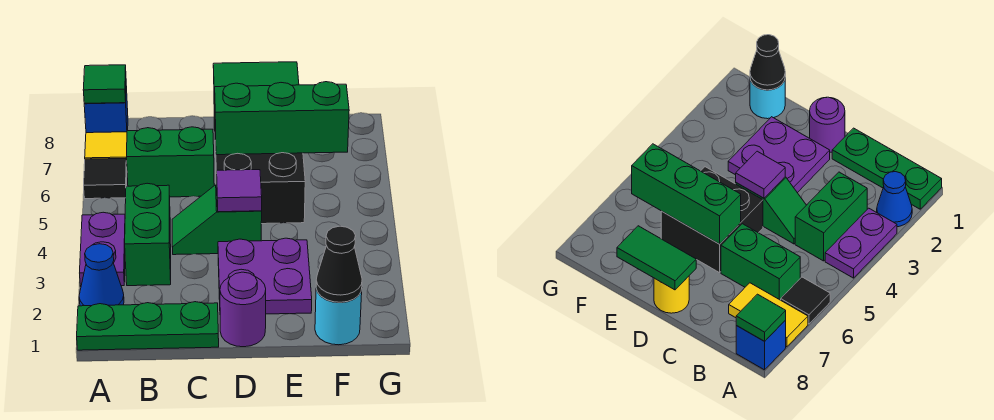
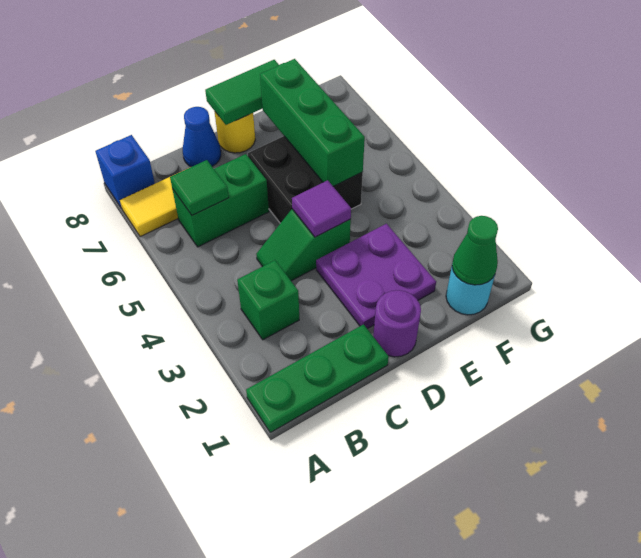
blue cone A2 level 1 -> blue cone C8 level 1
purple plate A3:A4 level 1 -> none
black tile A6 level 1 -> none
green tile A8 level 2 -> green tile B6 level 2
green brick B3:B4 level 1 -> green brick B3 level 1
green brick D6:F6 level 2 -> green brick E5:E7 level 2
black cone F1 level 2 -> green cone F1 level 2

